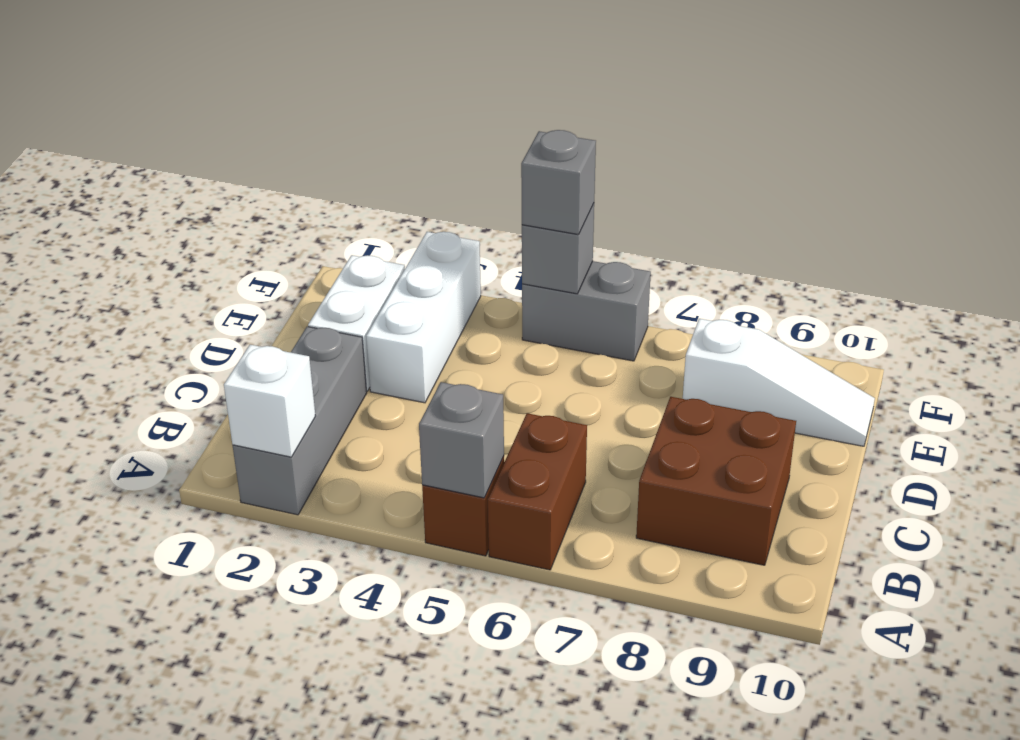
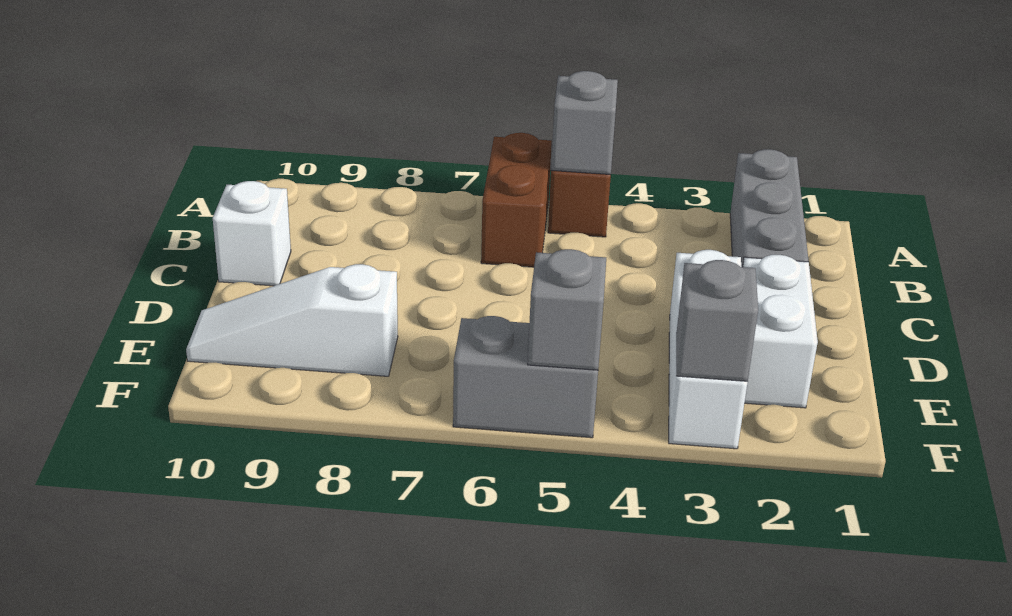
white brick A2 level 2 -> white brick C10 level 1
brown brick B8:C9 level 1 -> none
grey brick F5 level 3 -> grey brick F3 level 2

